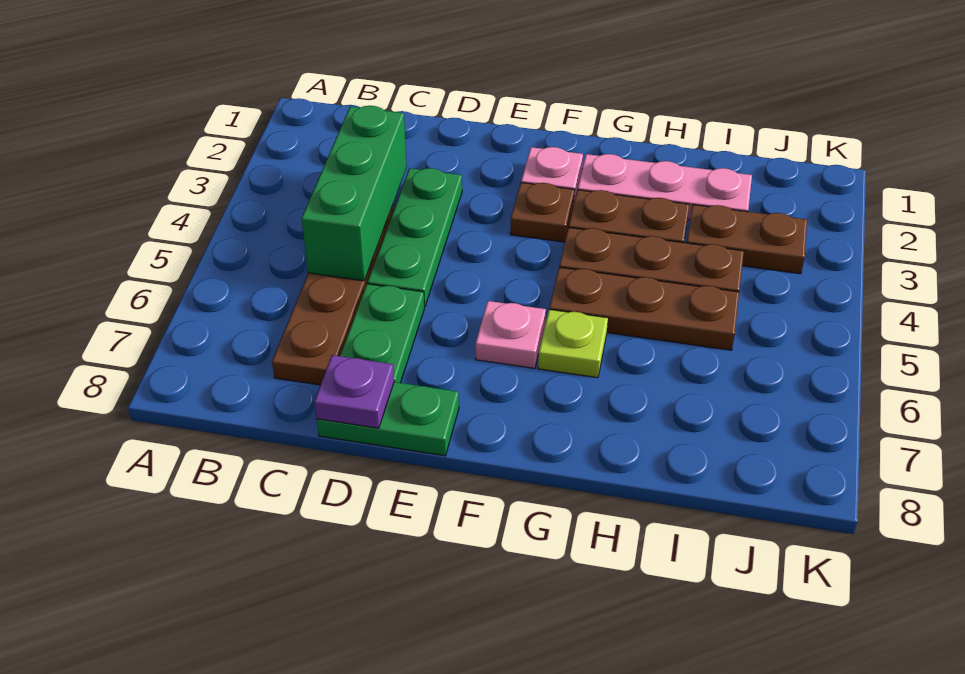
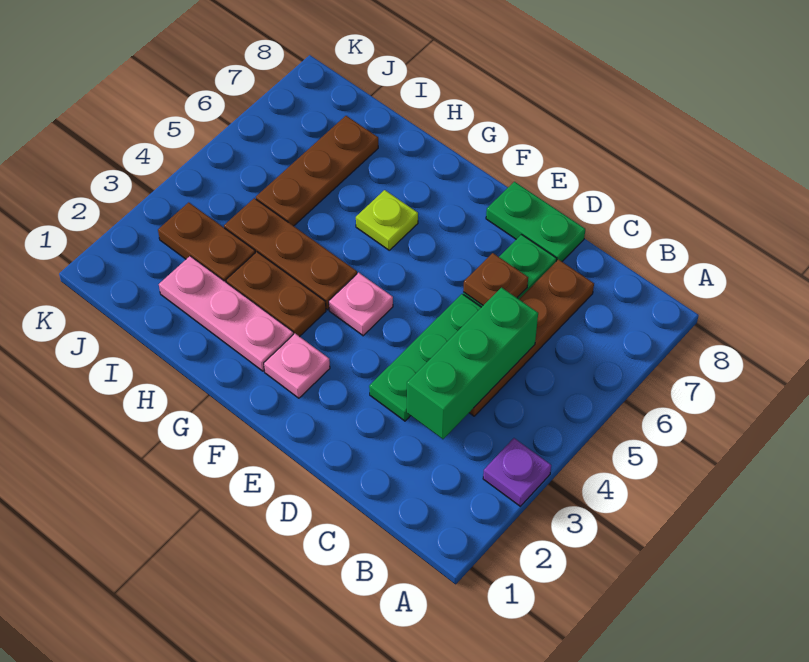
purple plate D8 level 2 -> purple plate A3 level 1
brown plate F3 level 1 -> brown plate D6 level 2
pink plate F6 level 1 -> pink plate F4 level 1
brown plate G5:I5 level 1 -> brown plate I5:I7 level 1

